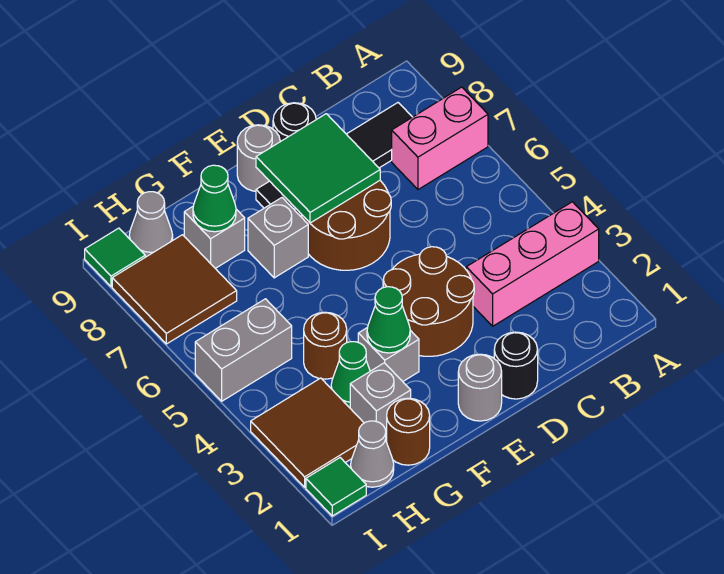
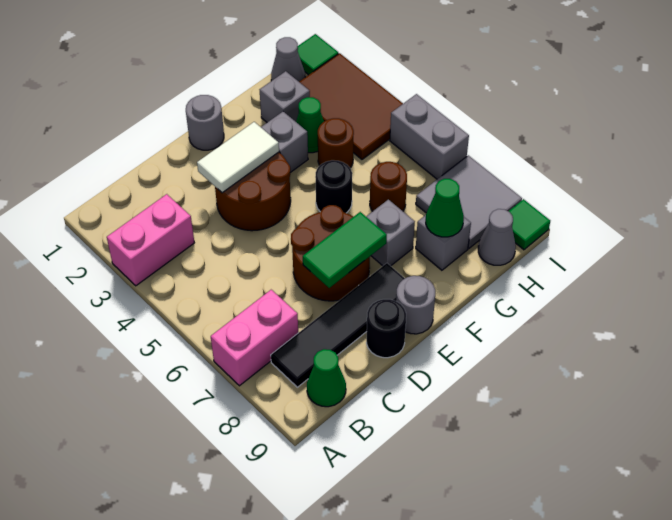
pink brick A3:C3 level 1 -> pink brick A3:B3 level 1
black round brick D1 level 1 -> black round brick F5 level 1
none -> white tile D3:E3 level 2
green tile D7:E8 level 2 -> green tile D7:E7 level 2
green cone F3 level 2 -> green cone B9 level 1
brown round brick G1 level 1 -> brown round brick G6 level 1
brown tile H2:I3 level 1 -> brown tile H2:I4 level 1
grey brick H5:I5 level 1 -> grey brick I5:I6 level 1
brown tile H7:I8 level 1 -> grey tile H7:I8 level 1

